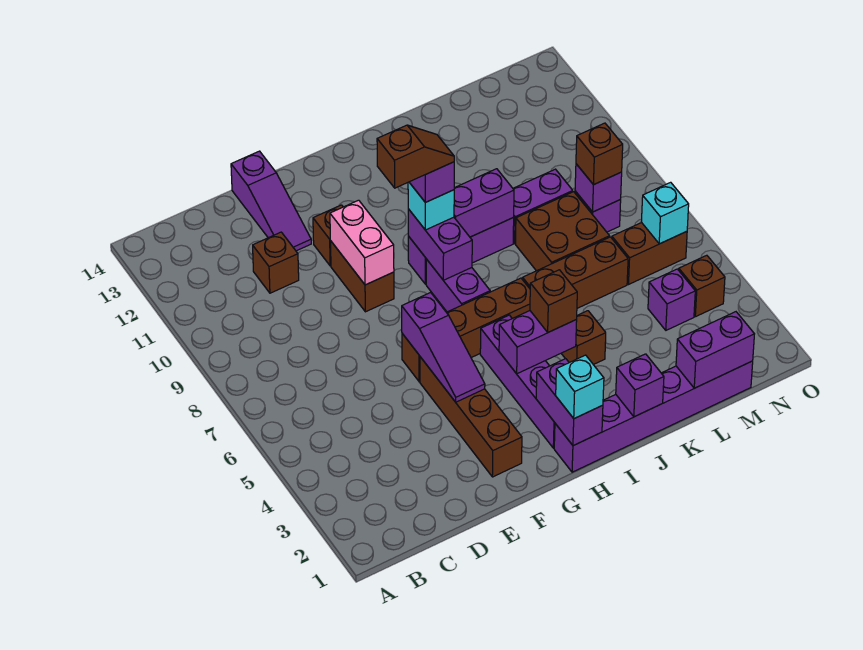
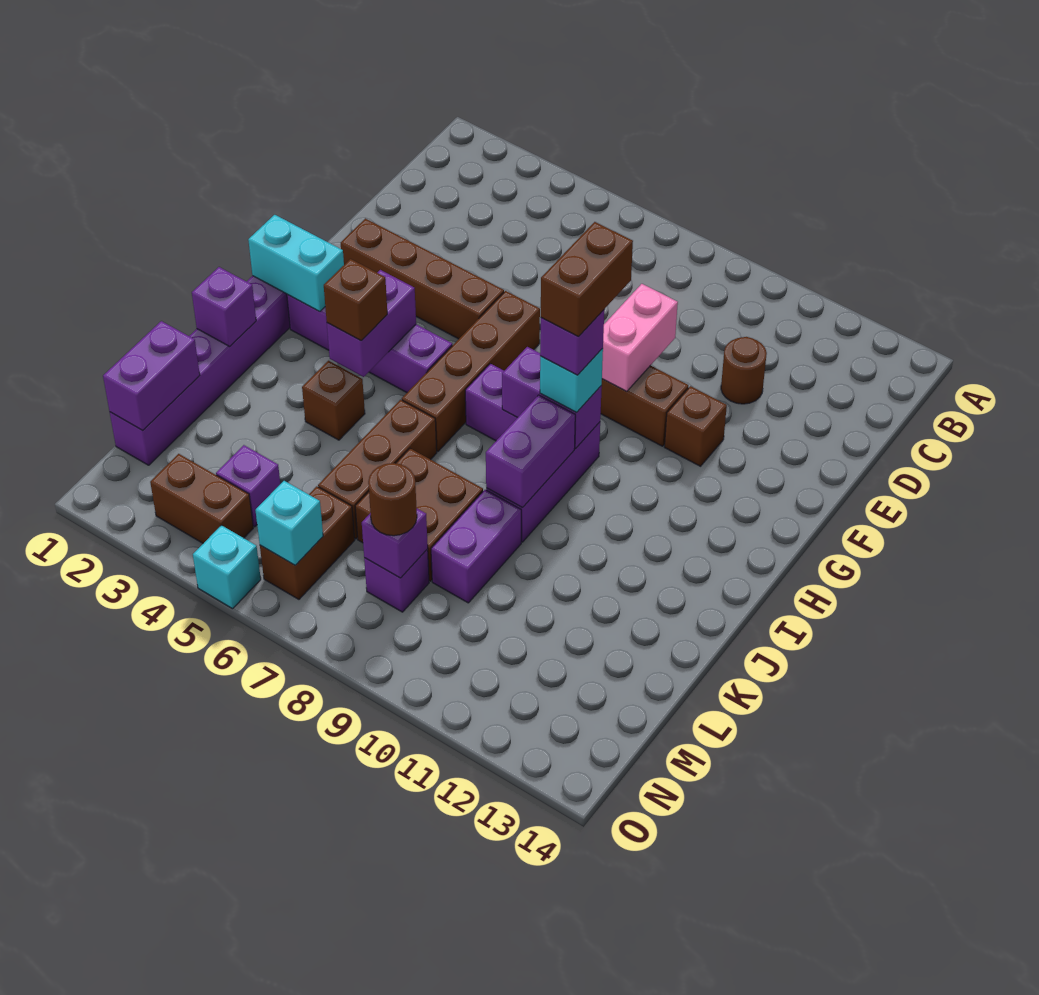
brown brick D11 level 1 -> brown round brick D11 level 1
purple slope E12:E14 level 1 top 14 -> none
purple slope F4:F6 level 2 top 6 -> none
pink brick F9:F10 level 2 -> pink brick E9:F9 level 2
brown slope G9:H9 level 5 top G -> brown brick G9:H9 level 5
purple brick H1:H2 level 2 -> cyan brick H1:H2 level 2
cyan brick H1 level 3 -> cyan brick O5 level 1
brown brick M8 level 3 -> brown round brick M8 level 3
brown brick N4 level 1 -> brown brick N3:N4 level 1

